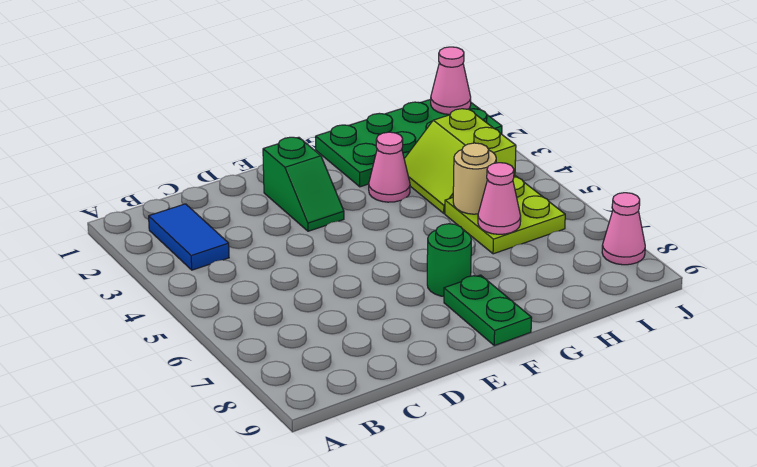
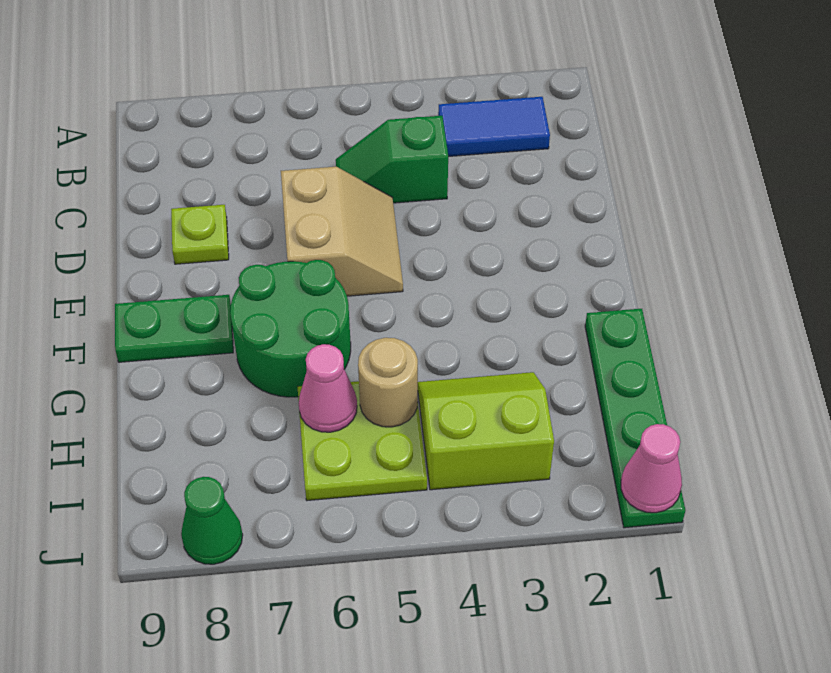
none -> tan slope D5:E6 level 1 top 6
none -> lime plate D8 level 1
green slope E2:E3 level 1 top 2 -> green slope C4:C5 level 1 top 4
green round brick F7 level 1 -> green round brick F6:G7 level 1
green plate G1:J2 level 1 -> green plate G1:J1 level 1
pink cone G3 level 1 -> none
pink cone J8 level 1 -> green cone J8 level 1

